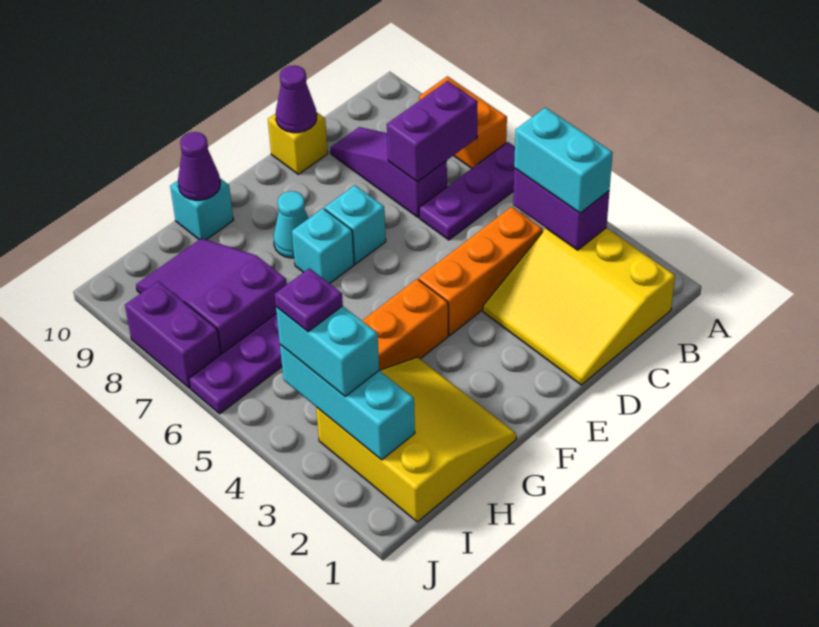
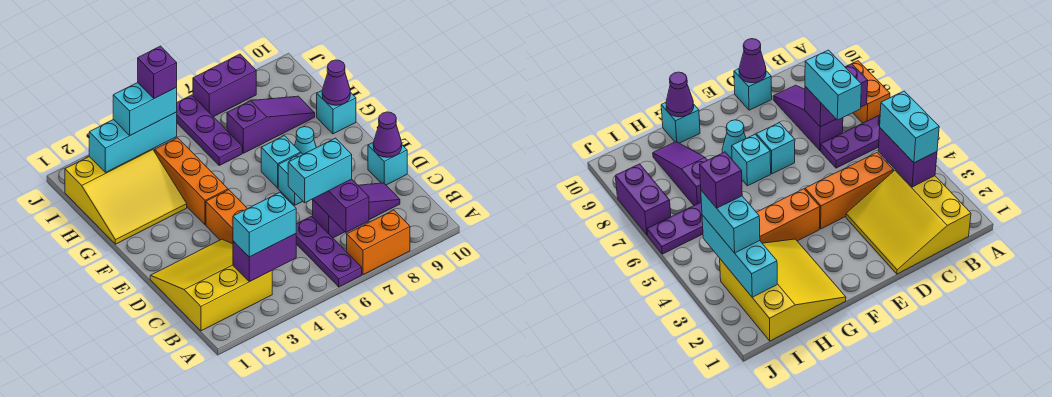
none -> cyan brick C6:C7 level 3
yellow brick D10 level 1 -> cyan brick D10 level 1
purple slope H7:I9 level 1 top 7 -> purple slope H7:H9 level 1 top 7
purple plate I4 level 4 -> purple brick I4 level 4

